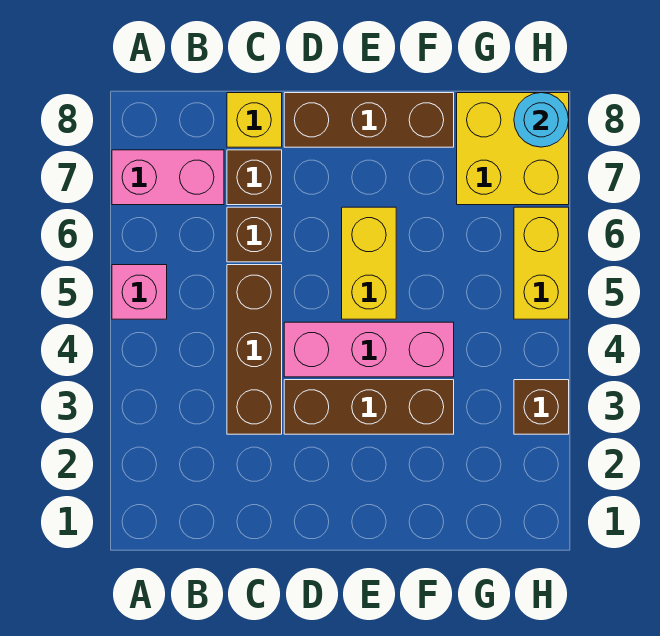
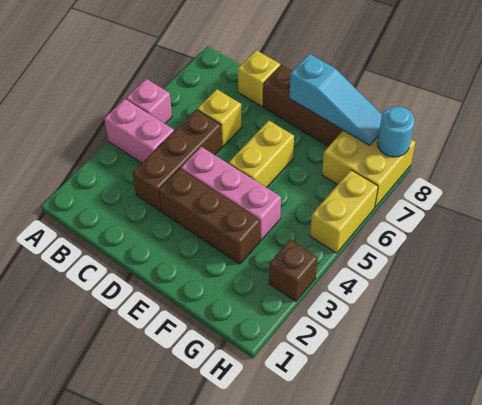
pink brick A7:B7 level 1 -> pink brick A4:B4 level 1
brown brick C6 level 1 -> yellow brick C6 level 1
brown brick C7 level 1 -> none
none -> cyan slope E8:G8 level 2 top E

